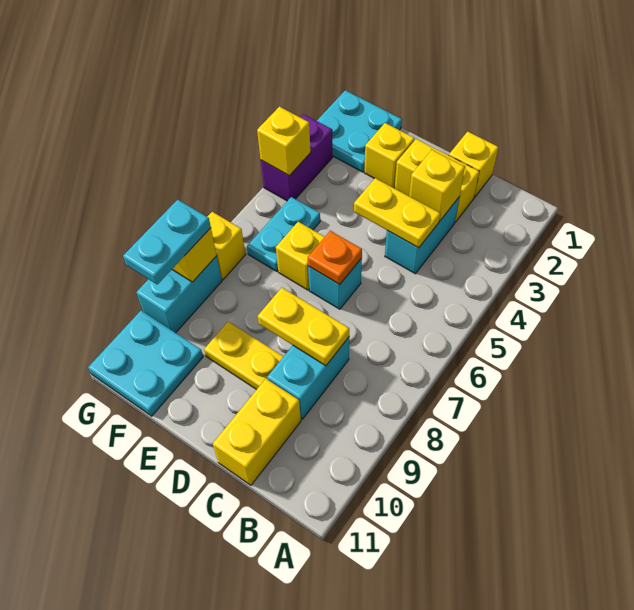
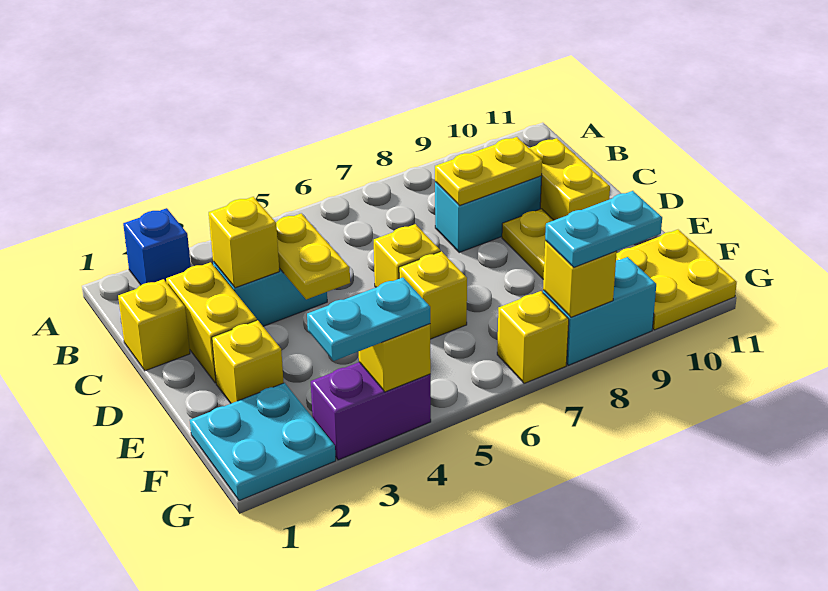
none -> blue brick A2 level 1
yellow plate C8:D8 level 2 -> yellow plate C8:C9 level 2
yellow brick C10:C11 level 1 -> yellow brick C10:D10 level 1
cyan brick D6 level 1 -> yellow brick D6 level 1
orange plate D6 level 2 -> none
cyan plate F5:F6 level 1 -> cyan plate G3:G4 level 3
cyan plate F10:G11 level 1 -> yellow plate F10:G11 level 1

